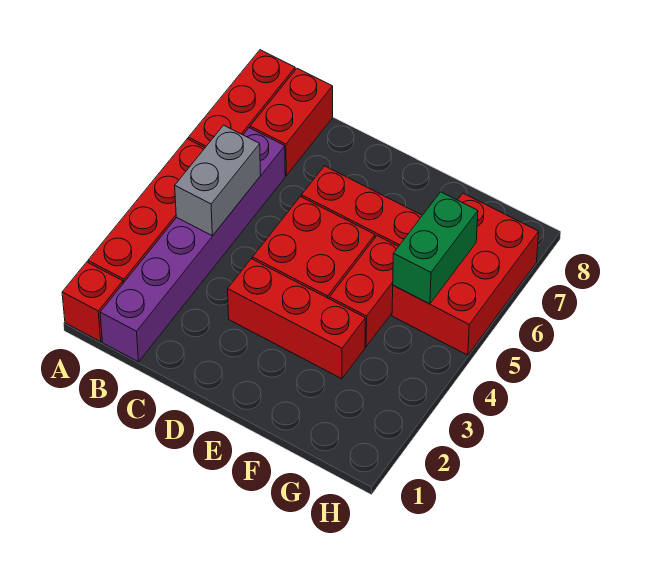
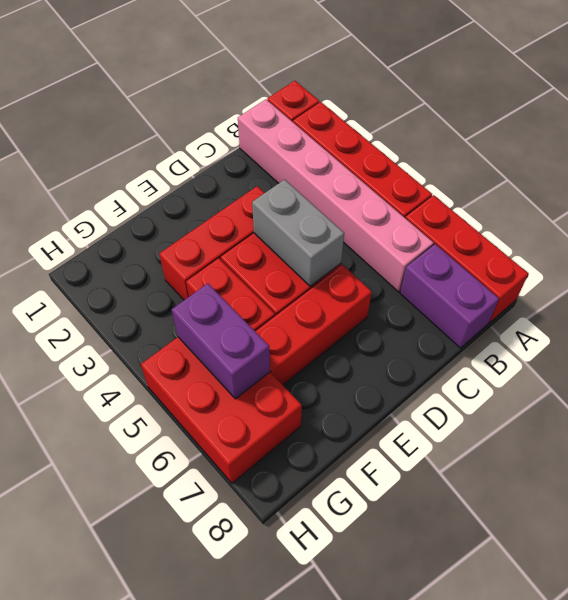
purple brick B1:B6 level 1 -> pink brick B1:B6 level 1
grey brick B4:B5 level 2 -> grey brick D4:D5 level 2
red brick B7:B8 level 1 -> purple brick B7:B8 level 1
green brick G5:G6 level 2 -> purple brick G5:G6 level 2

